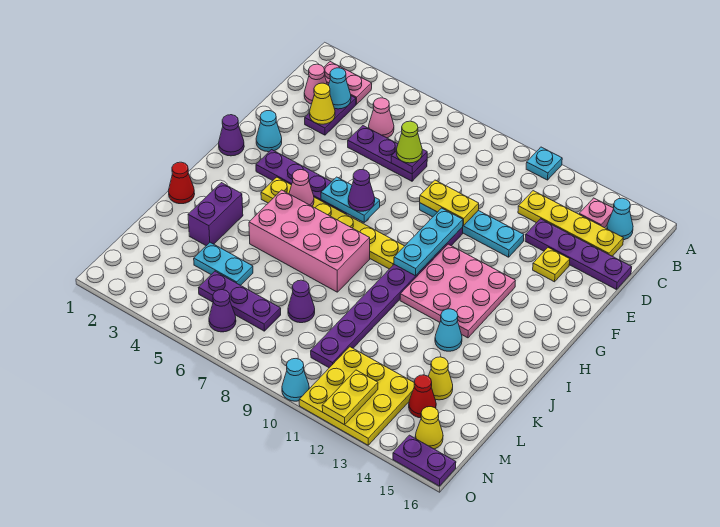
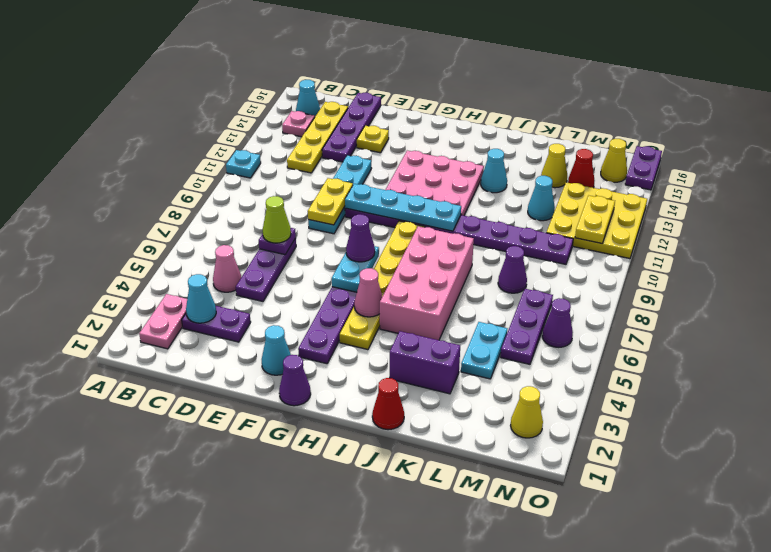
pink cone C2 level 1 -> none
yellow cone D3 level 2 -> yellow cone N2 level 1
cyan plate F10:H10 level 2 -> cyan plate F10:I10 level 2
yellow plate N12:O12 level 2 -> yellow plate N11:N12 level 2
cyan cone O10 level 1 -> cyan cone L12 level 1

